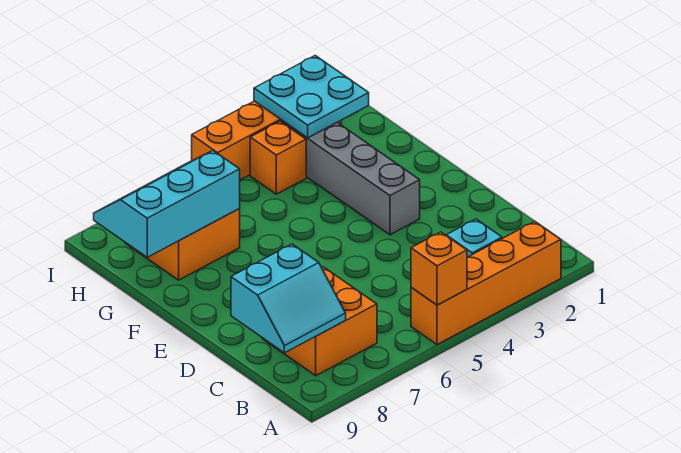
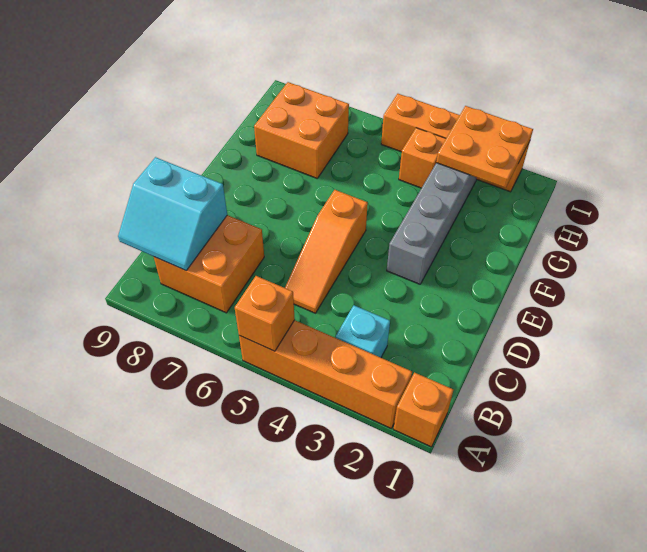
none -> orange brick A1 level 1
none -> orange slope C5:E5 level 1 top E
cyan slope G7:H9 level 2 top G -> none
cyan plate H2:I3 level 2 -> orange plate H2:I3 level 2

